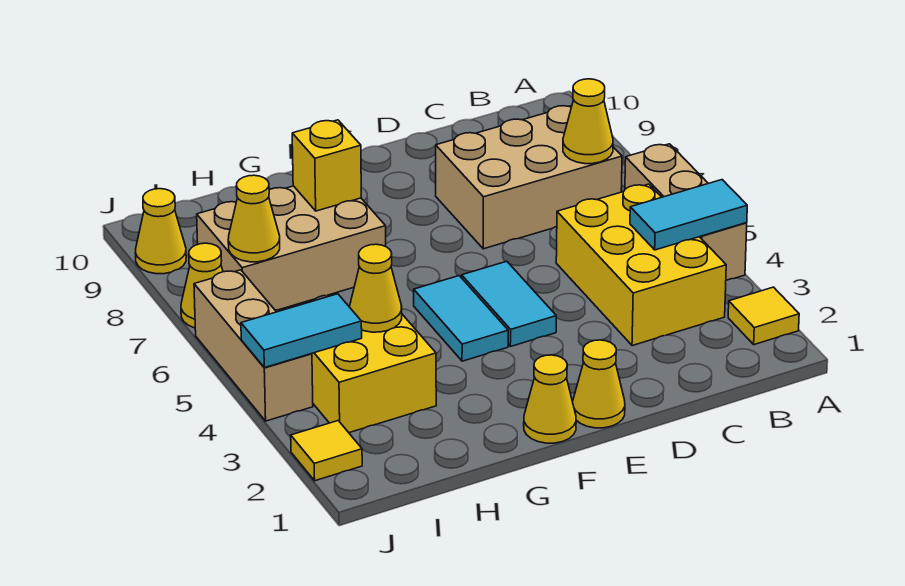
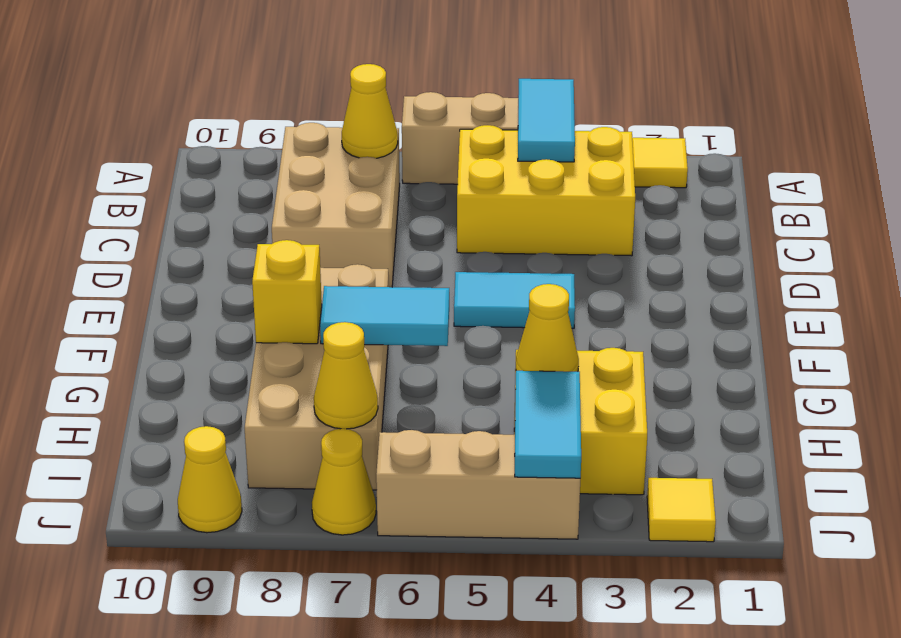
yellow cone E1 level 1 -> none
yellow cone F1 level 1 -> none
cyan tile F4:F5 level 1 -> cyan tile G6:G7 level 2
tan brick G7:I8 level 1 -> tan brick F7:I8 level 1

